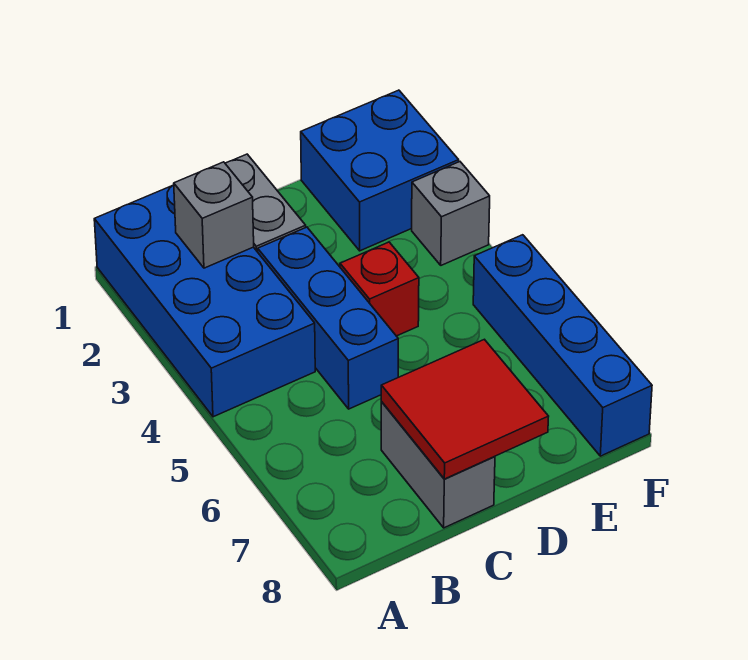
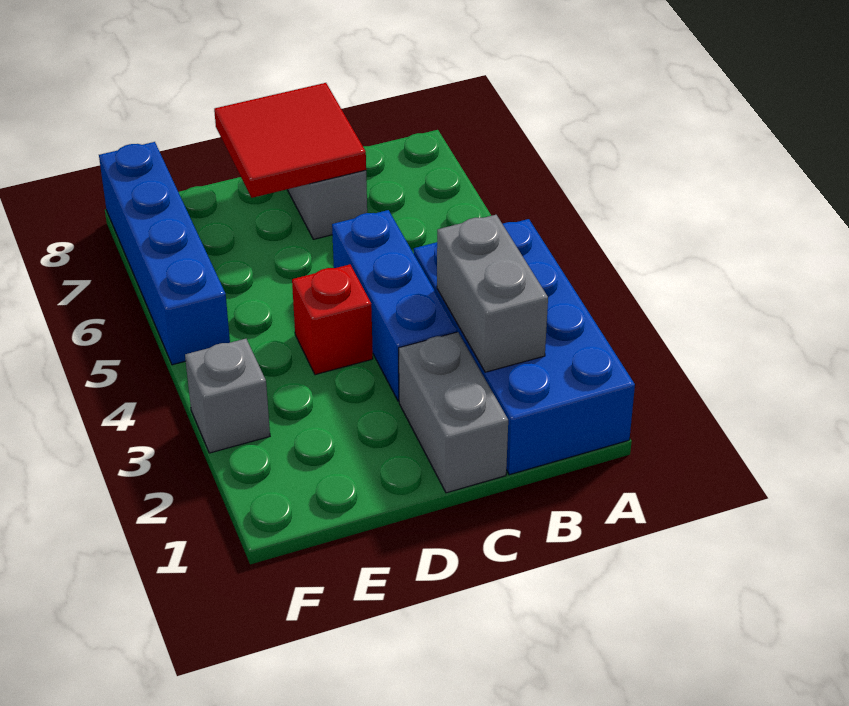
grey brick B2 level 2 -> grey brick B2:B3 level 2
blue brick E1:F2 level 1 -> none

